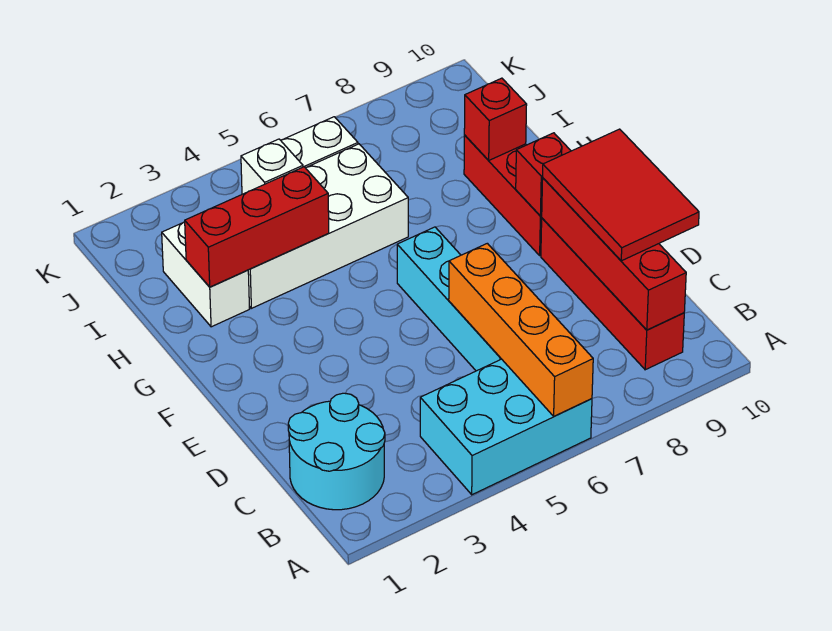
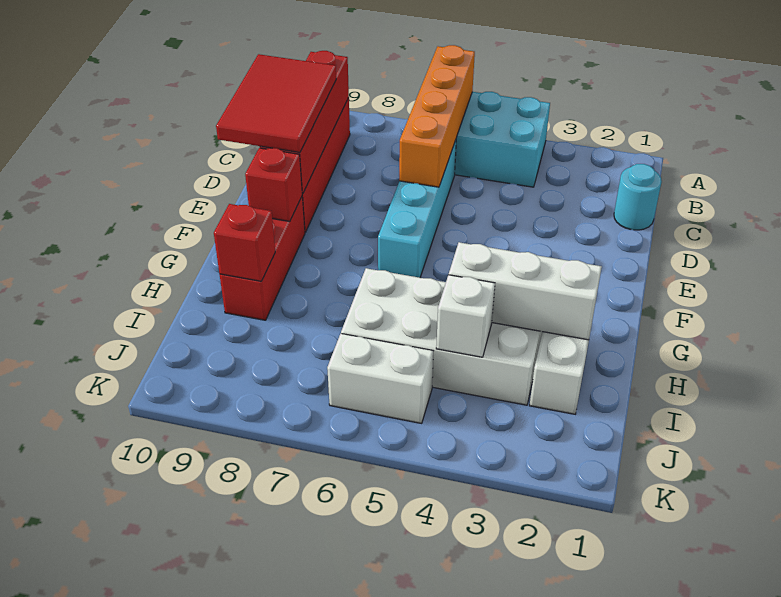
cyan round brick B1:C2 level 1 -> cyan round brick C1 level 1
red brick H2:H4 level 2 -> white brick H2:H4 level 2

